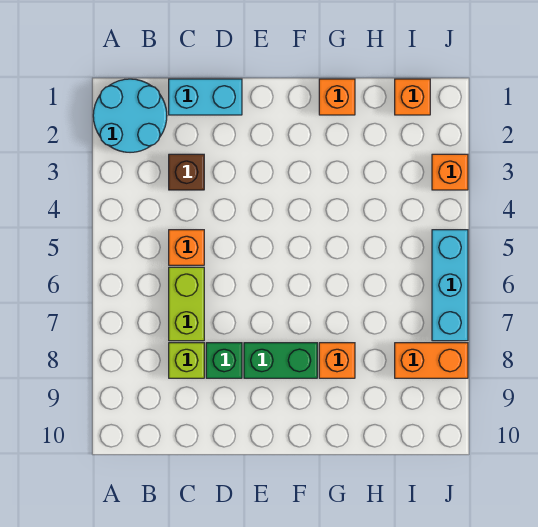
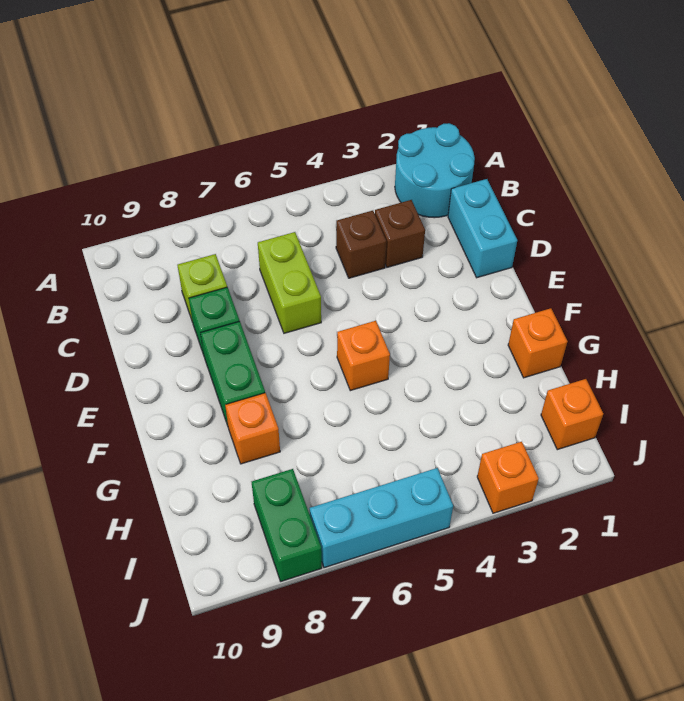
none -> brown brick C4 level 1
orange brick C5 level 1 -> orange brick F5 level 1
lime brick C6:C7 level 1 -> lime brick C6:D6 level 1
orange brick I8:J8 level 1 -> green brick I8:J8 level 1

